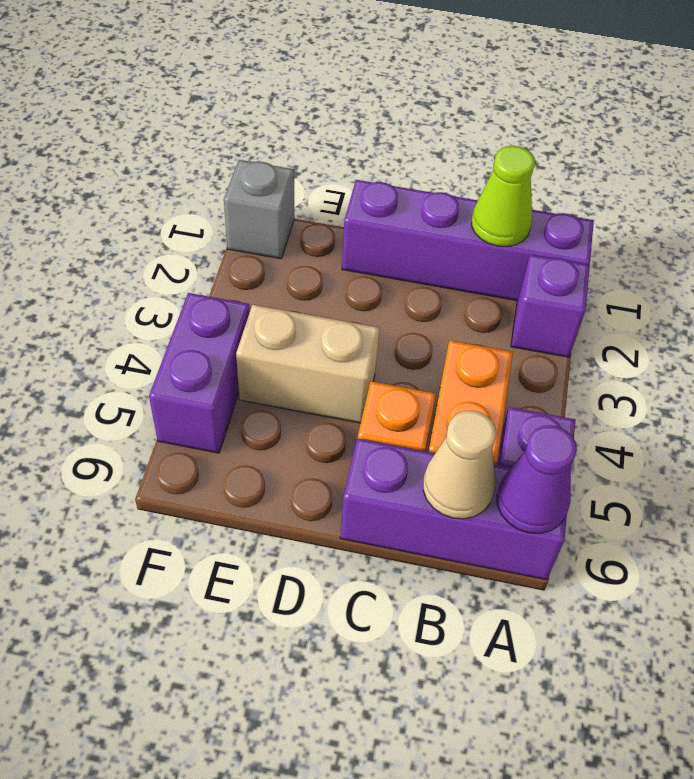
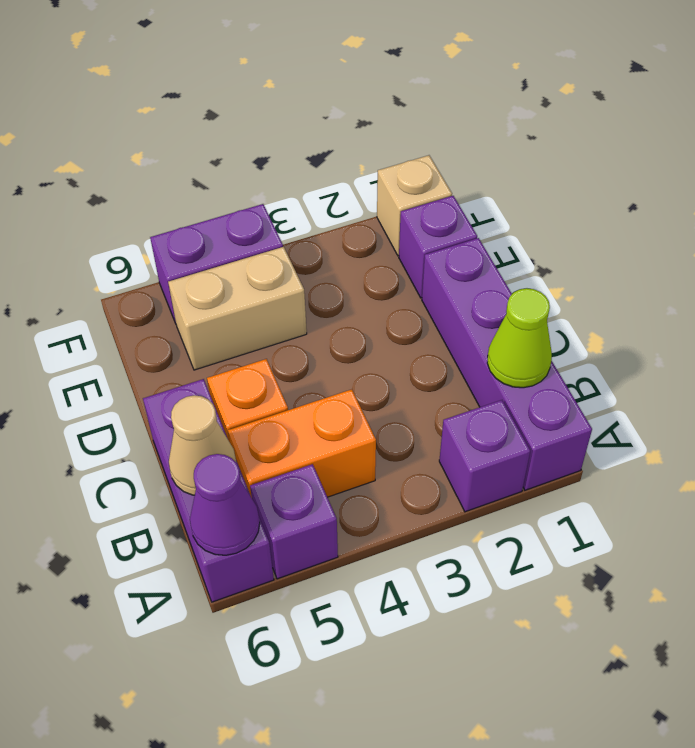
tan brick D4:E4 level 1 -> tan brick E4:E5 level 1
none -> purple brick E1 level 1
grey brick F1 level 1 -> tan brick F1 level 1

